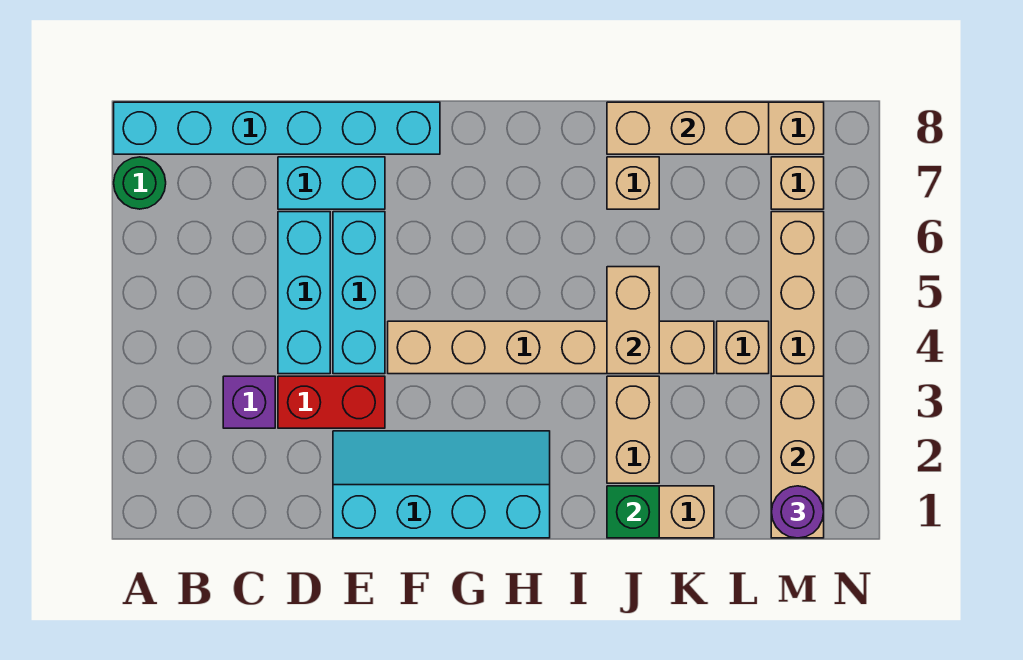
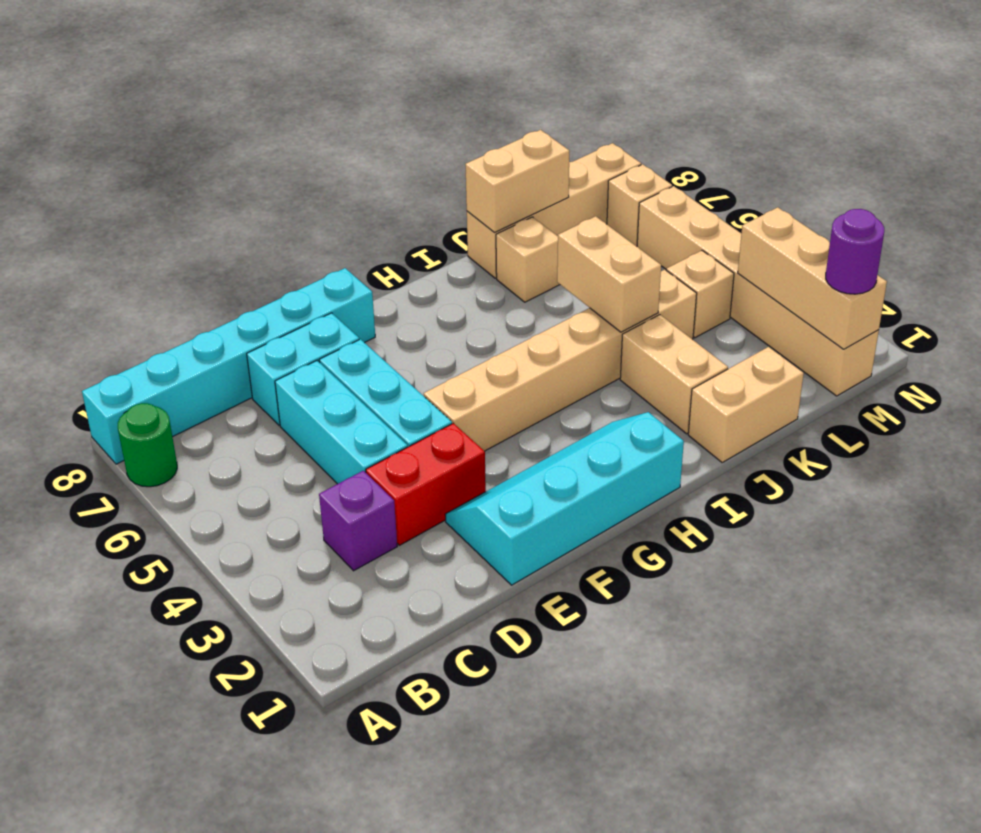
green brick J1 level 2 -> none
tan brick J8:L8 level 2 -> tan brick J8:K8 level 2

